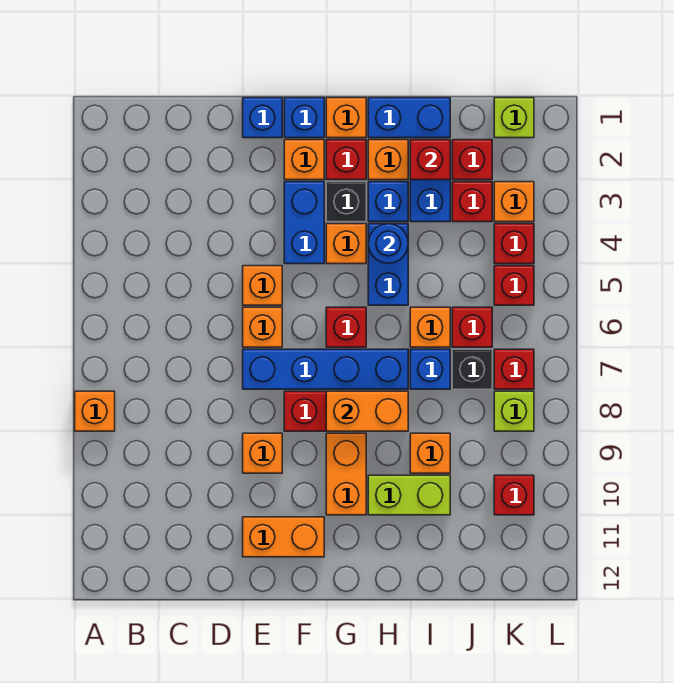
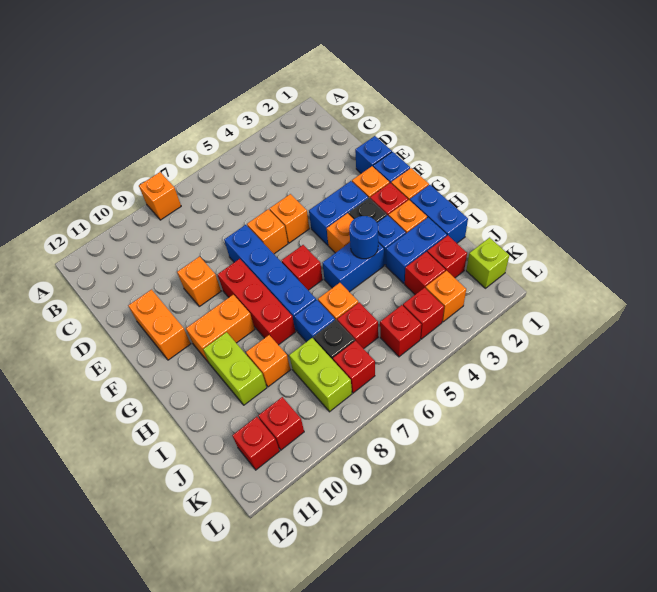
orange brick G8:H8 level 2 -> none
red brick I2 level 2 -> red brick K11 level 1
lime brick K8 level 1 -> lime brick J8:K8 level 1

